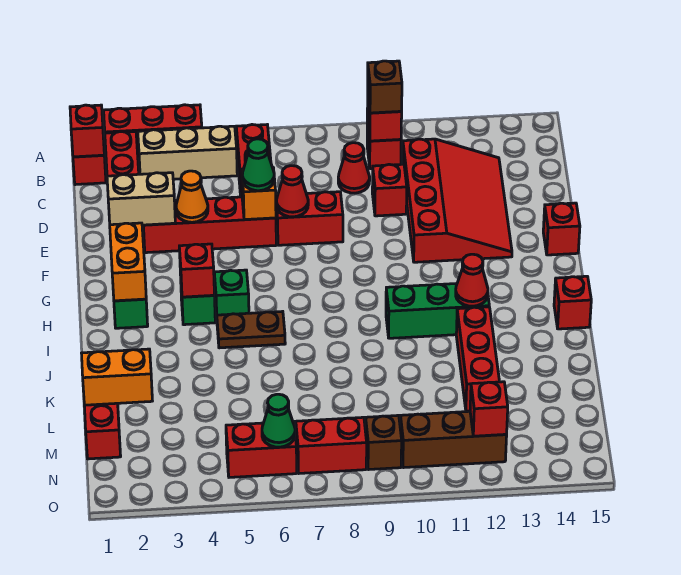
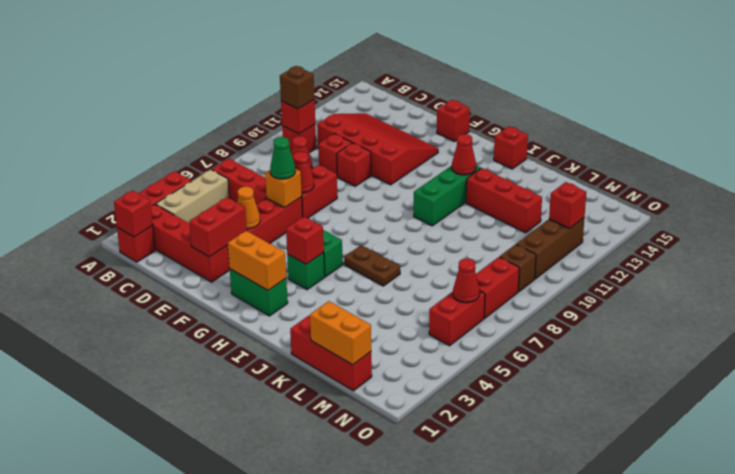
tan brick E2:E3 level 2 -> red brick E2:E3 level 2
none -> red brick E10 level 1
brown plate I5:I6 level 1 -> brown plate I6:J6 level 1
orange brick L1:L2 level 2 -> orange brick L1:M1 level 2
green cone N6 level 2 -> red cone N6 level 2

